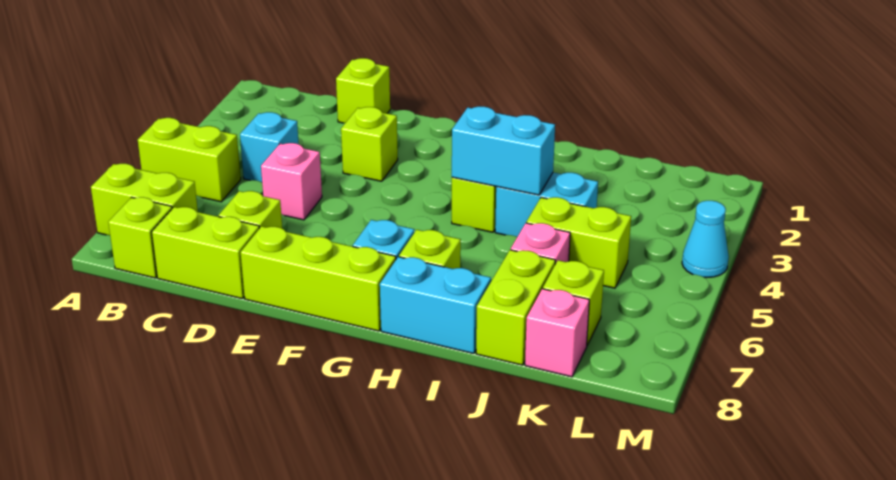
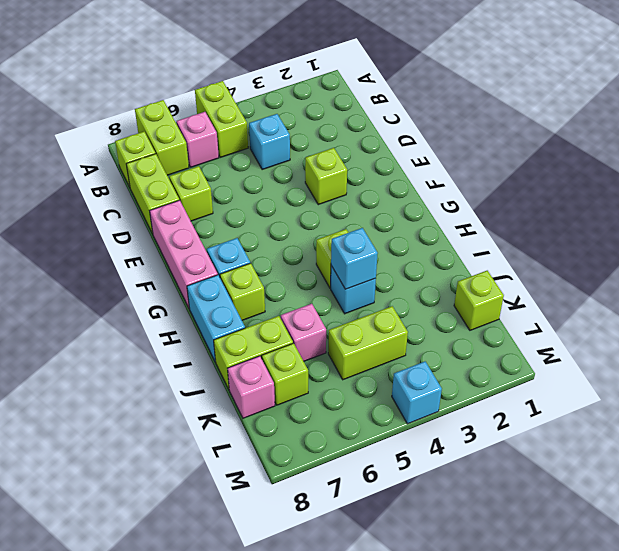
lime brick D1 level 1 -> lime brick K1 level 1
pink brick D5 level 1 -> pink brick B6 level 1
lime brick E8:G8 level 1 -> pink brick E8:G8 level 1
cyan brick H4:I4 level 2 -> cyan brick I4 level 2
cyan brick I4:J4 level 1 -> cyan brick I4 level 1
lime brick J5:K5 level 1 -> lime brick K4:K5 level 1
cyan cone M4 level 1 -> cyan brick M4 level 1

